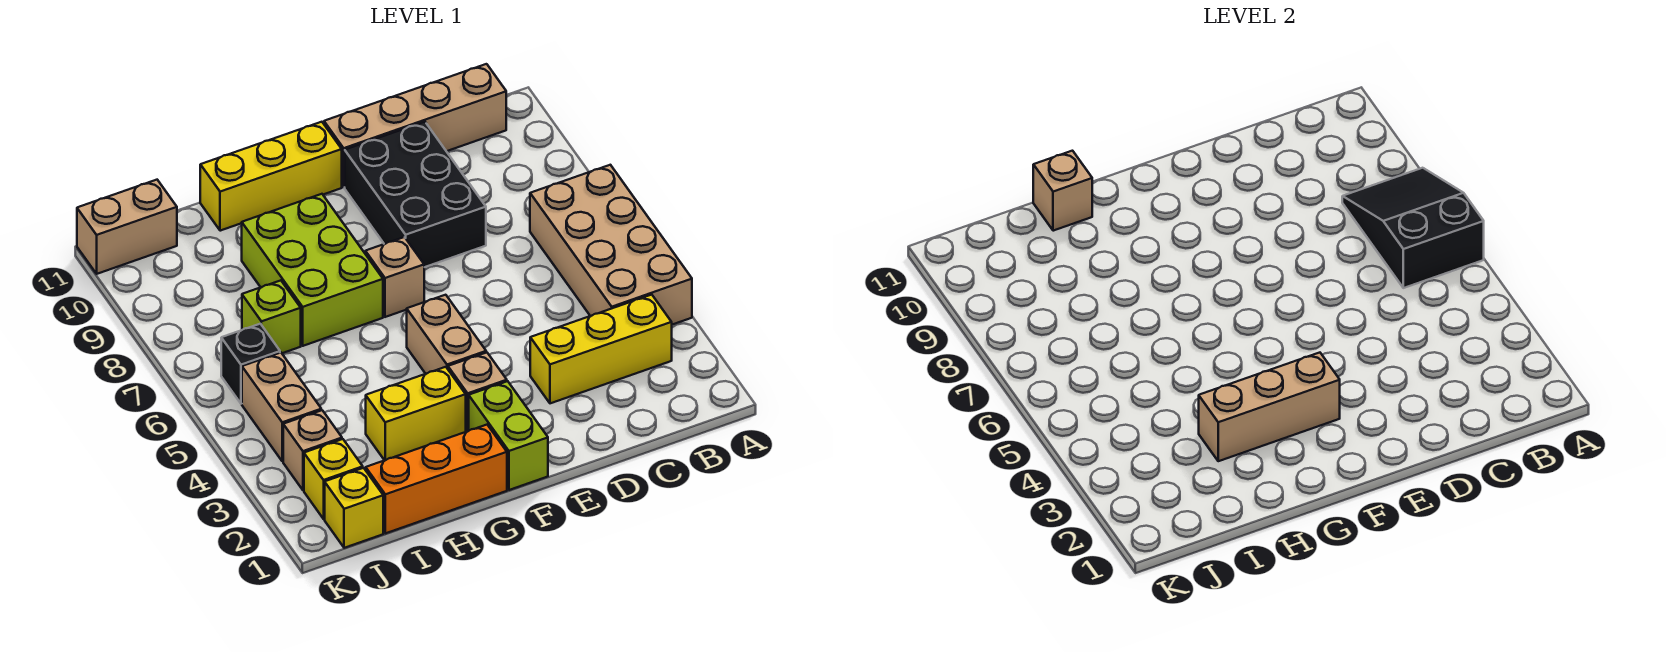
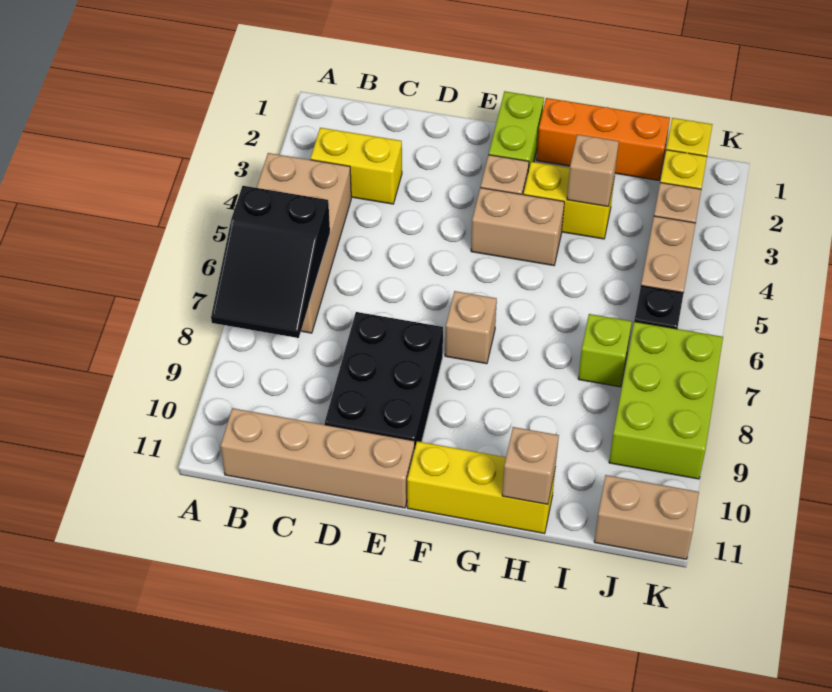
yellow brick B3:D3 level 1 -> yellow brick B3:C3 level 1
tan brick F3:H3 level 2 -> tan brick H3 level 2
tan brick F4:F5 level 1 -> tan brick F4:G4 level 1
lime brick G7:H9 level 1 -> lime brick J7:K9 level 1

